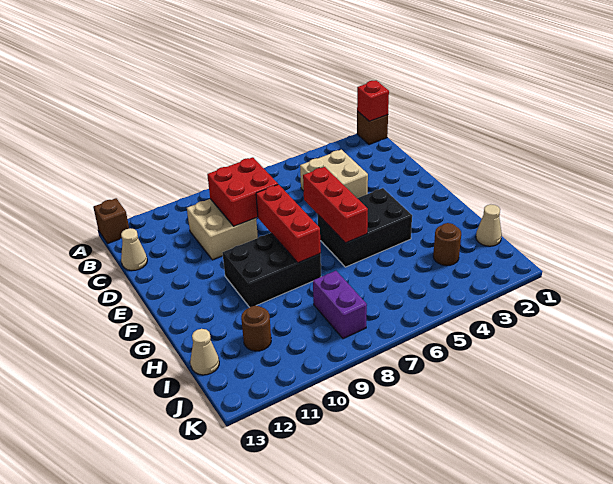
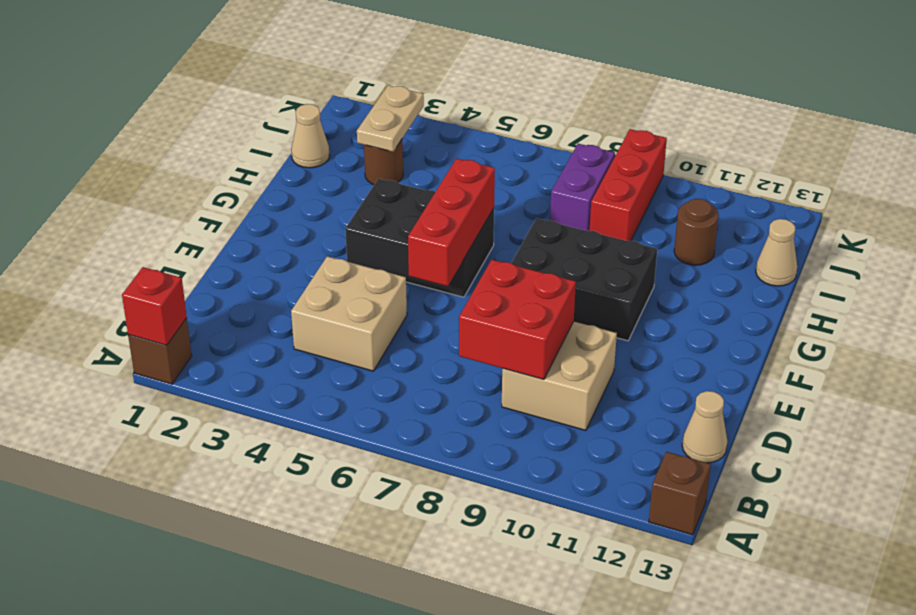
red brick E8:G8 level 2 -> red brick I9:K9 level 1
none -> tan plate I3:J3 level 2

